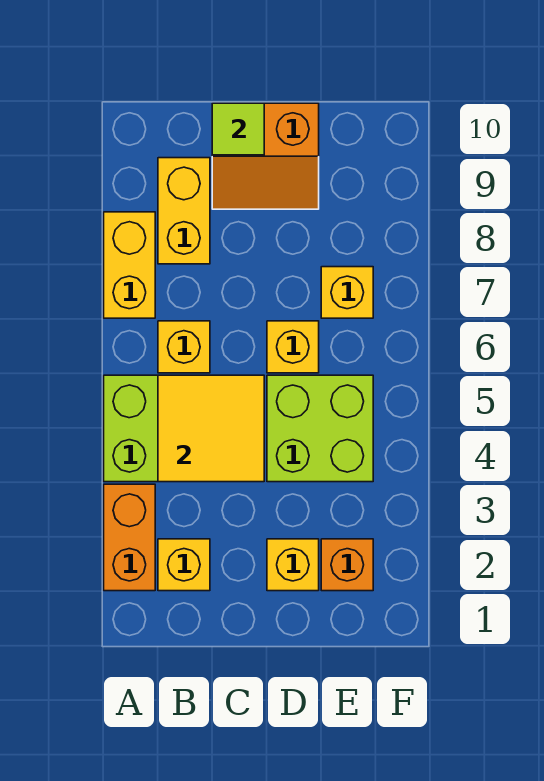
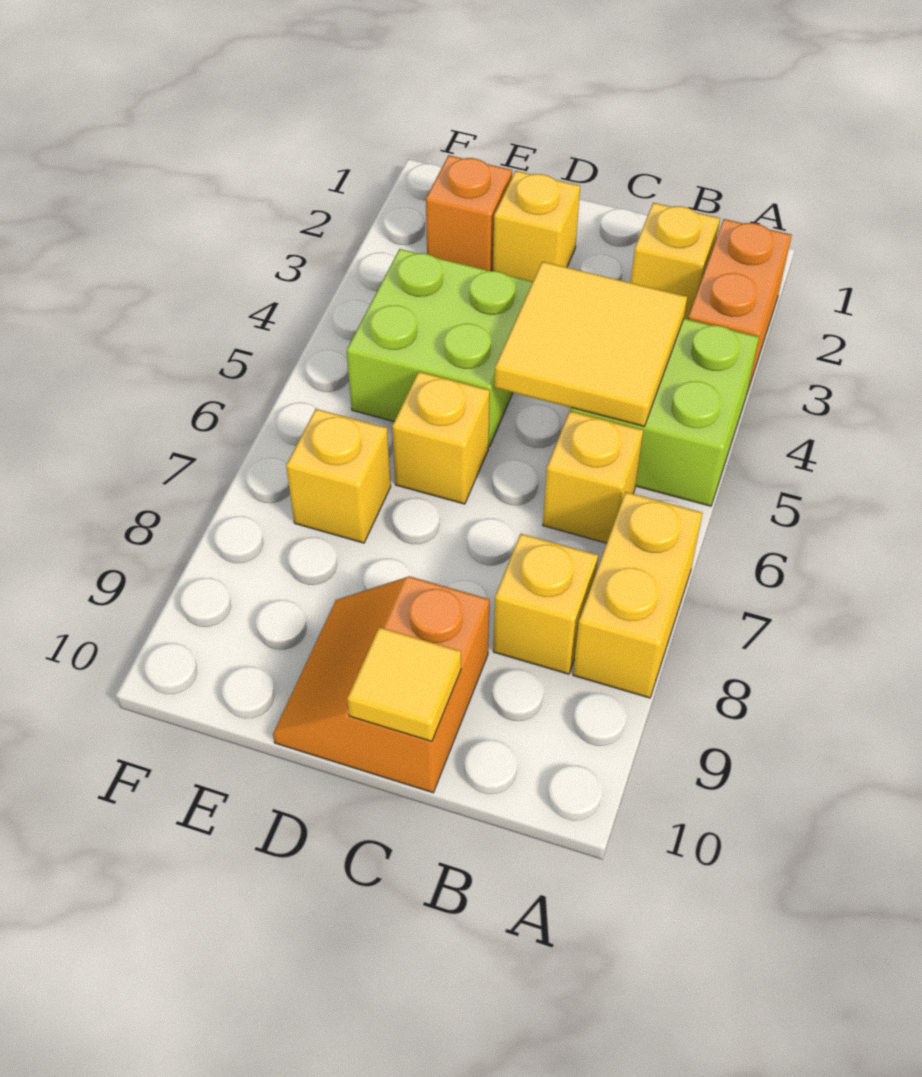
yellow brick B8:B9 level 1 -> yellow brick B8 level 1
orange slope C9:D10 level 1 top 10 -> orange slope C9:D10 level 1 top C
lime tile C10 level 2 -> yellow tile C10 level 2

